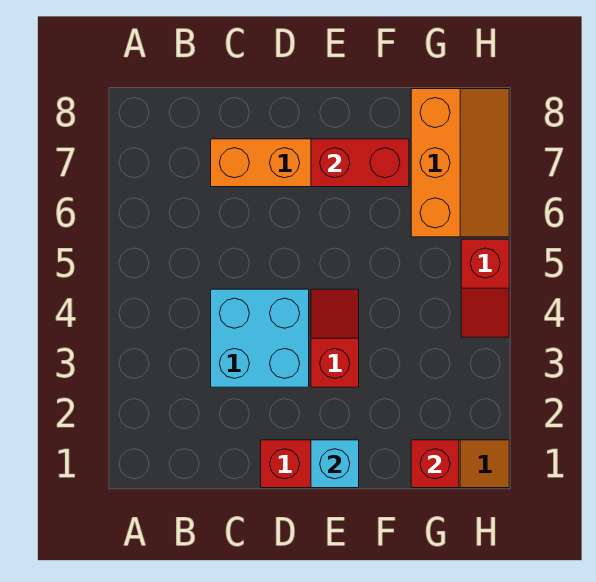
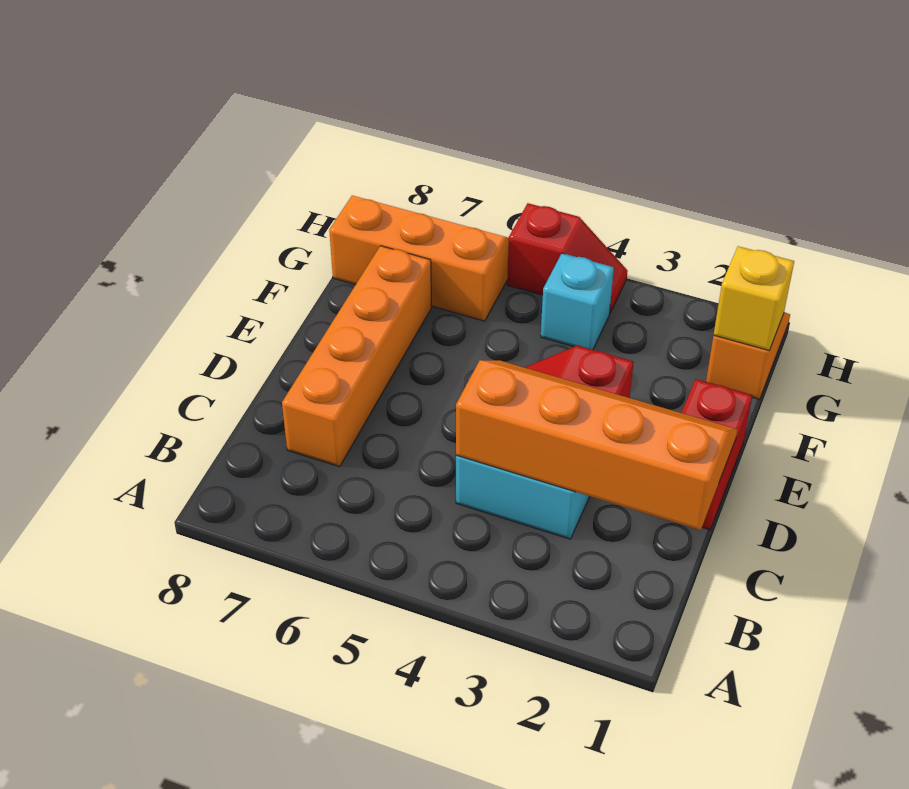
none -> orange slope C1:D4 level 2 top C
cyan brick E1 level 2 -> cyan brick G4 level 1
red brick E7:F7 level 2 -> none
red brick G1 level 2 -> yellow brick G1 level 2

